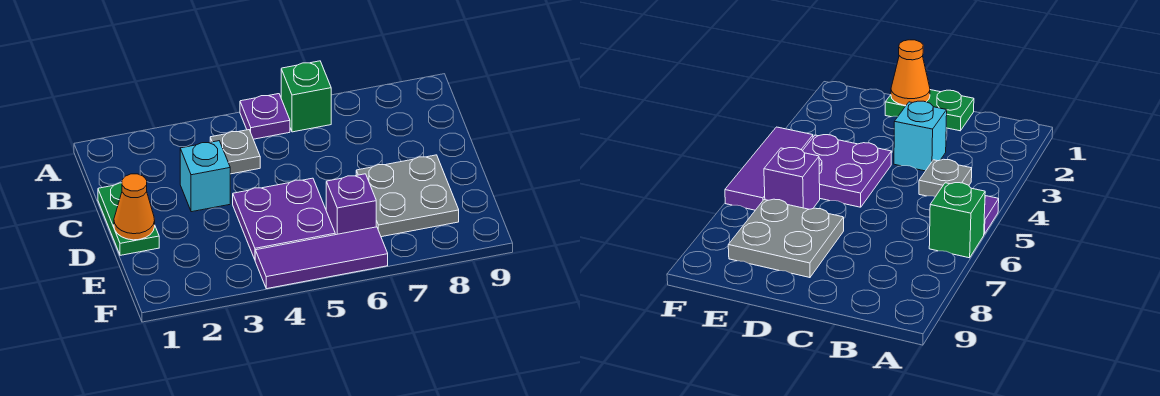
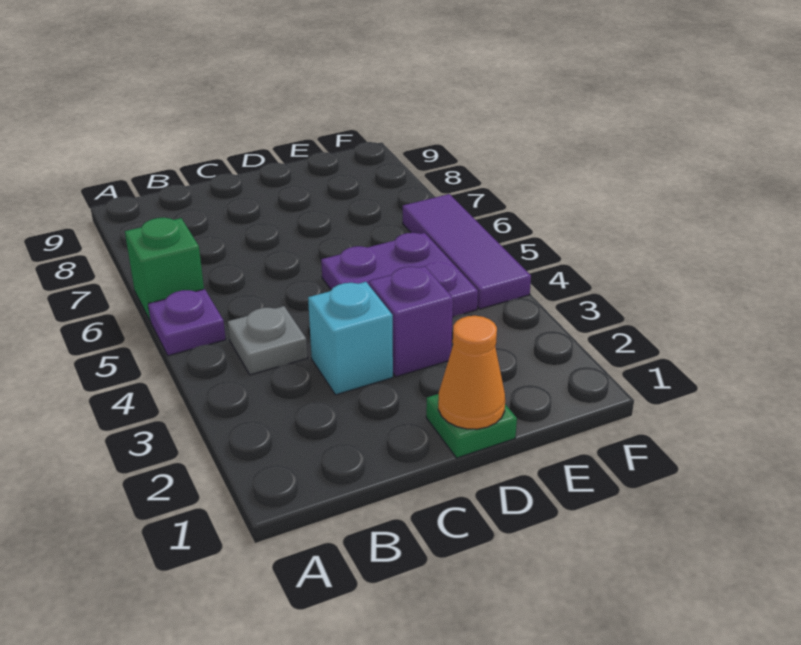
green plate C1:D1 level 1 -> green plate D1 level 1
grey plate D7:E8 level 1 -> none
purple brick E6 level 1 -> purple brick D3 level 1

